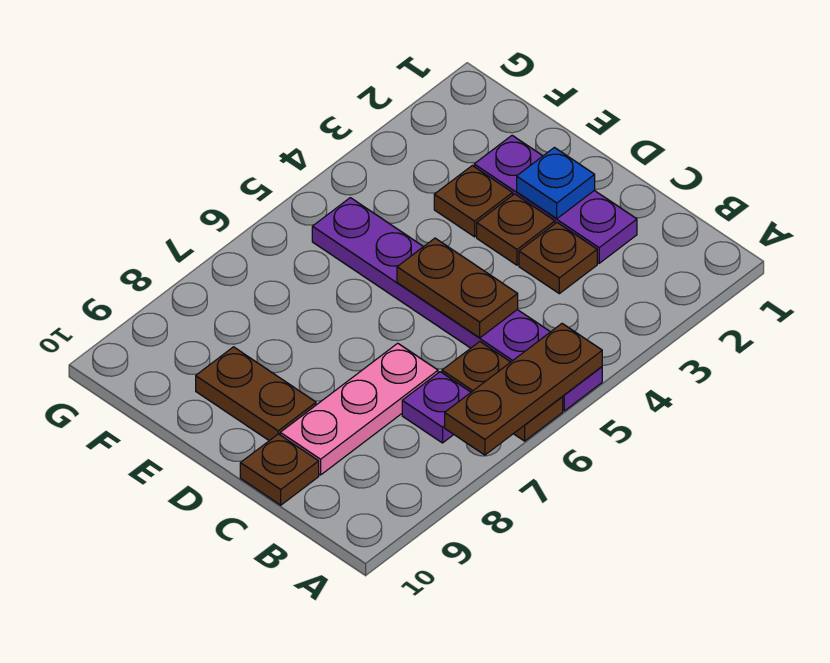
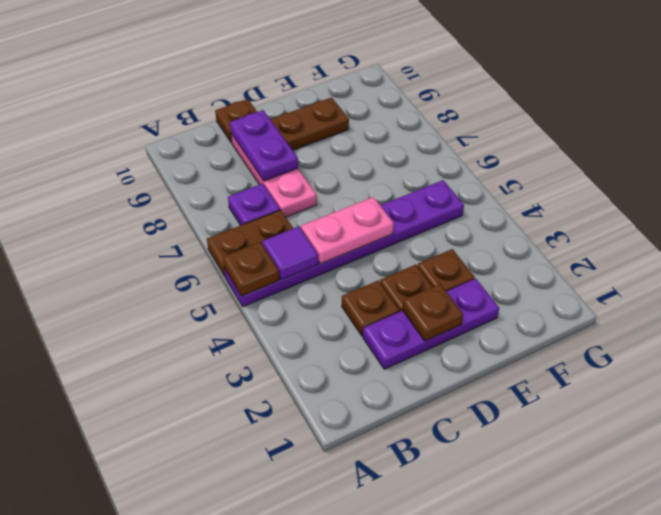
brown plate A5:A7 level 2 -> brown plate A5 level 2
none -> purple tile B5 level 2
brown plate C5:D5 level 2 -> pink plate C5:D5 level 2
none -> purple plate C8:C9 level 2
blue plate D2 level 2 -> brown plate D2 level 2

